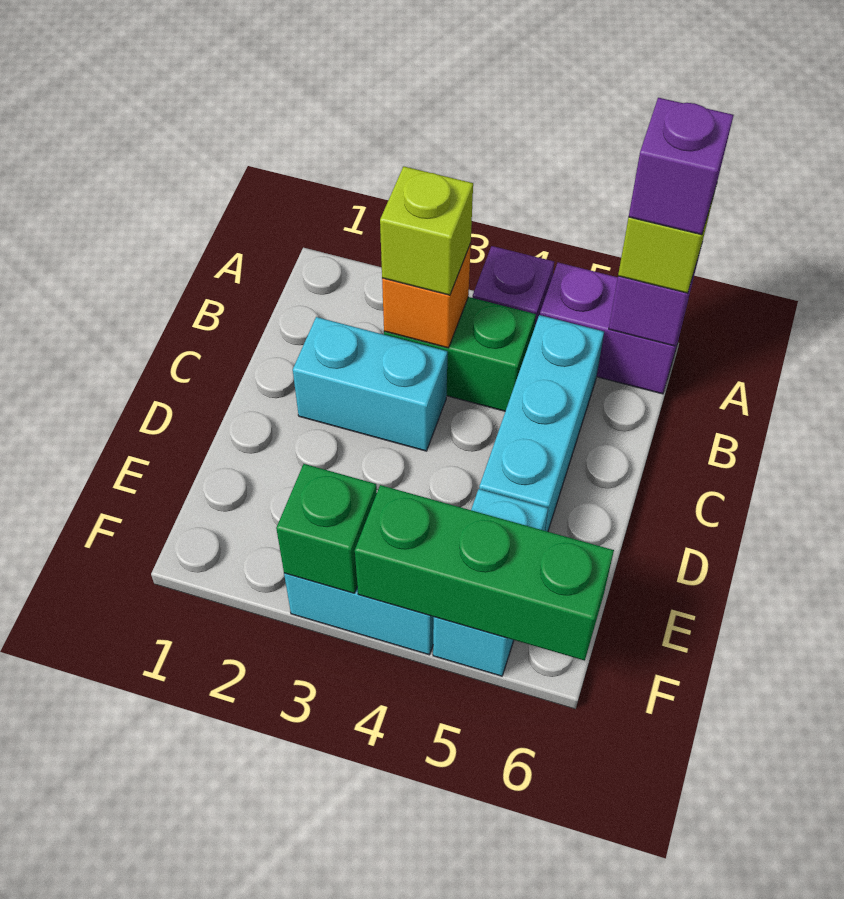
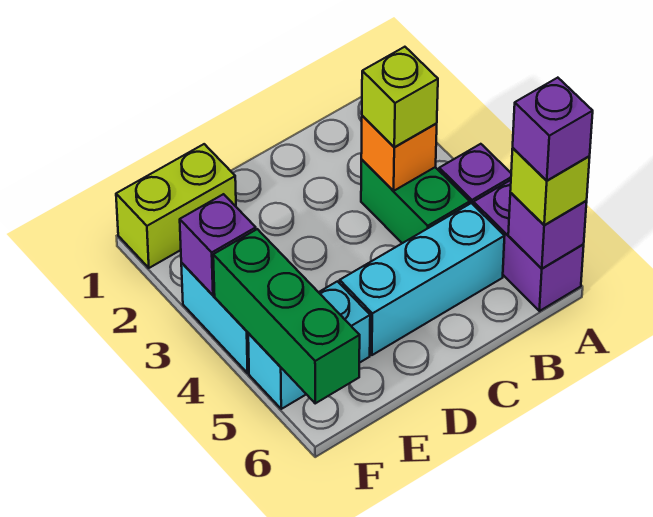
cyan brick C2:C3 level 1 -> none
none -> lime brick E1:F1 level 1
green brick F3 level 2 -> purple brick F3 level 2

